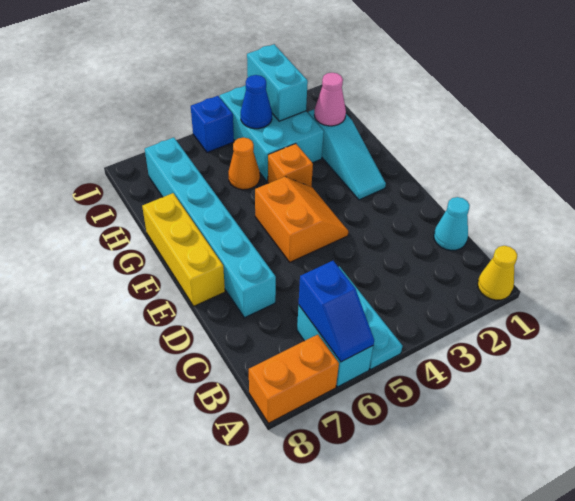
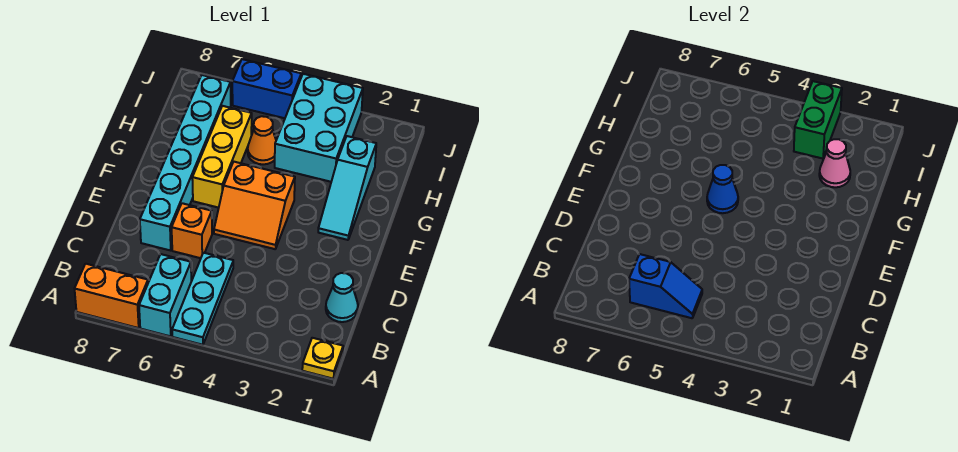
yellow cone A1 level 1 -> yellow plate A1 level 1
blue slope A6:B6 level 2 top B -> blue slope B5:B6 level 2 top 6
orange slope E4:F5 level 1 top 5 -> orange slope E4:F5 level 1 top F
yellow brick E8:G8 level 1 -> yellow brick F6:H6 level 1
orange brick G4 level 1 -> orange brick D6 level 1
cyan brick I3:J3 level 2 -> green brick I3:J3 level 2
blue cone I4 level 2 -> blue cone F5 level 2
blue brick J5 level 1 -> blue brick J5:J6 level 1

